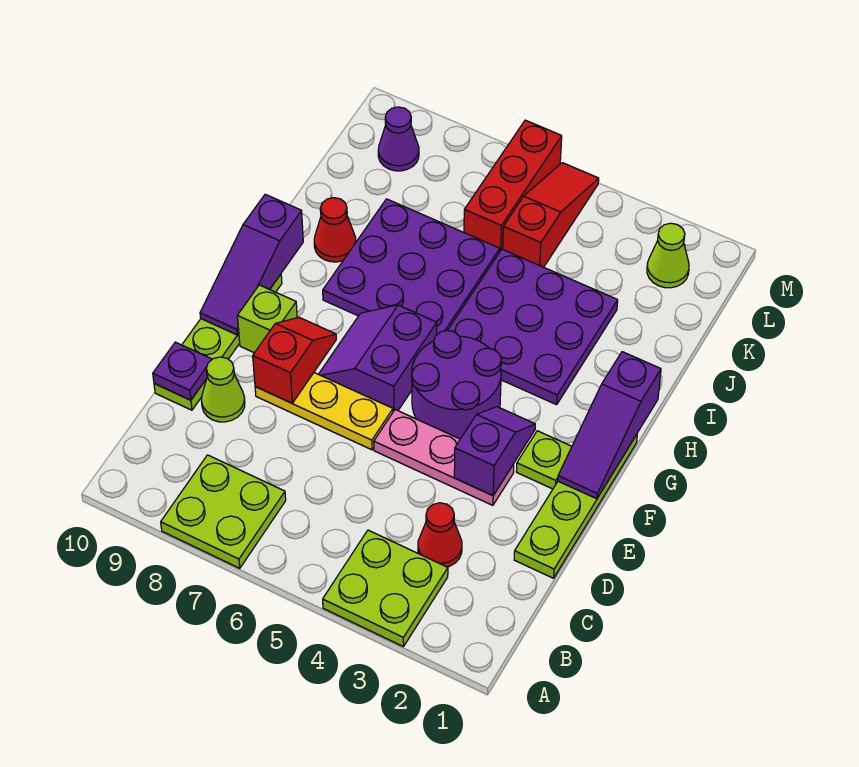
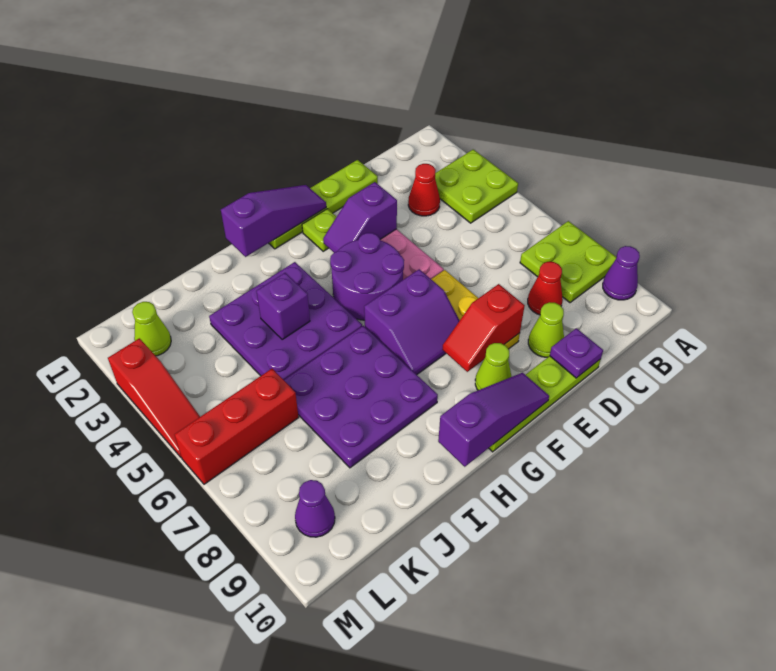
none -> purple cone A9 level 1
lime brick F9 level 1 -> lime cone F9 level 1
none -> purple brick I4 level 2
red cone I9 level 1 -> red cone C8 level 1
red slope K5:M5 level 1 top K -> red slope M3:M5 level 1 top 3

